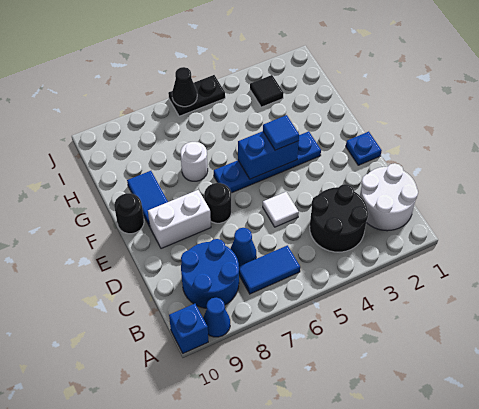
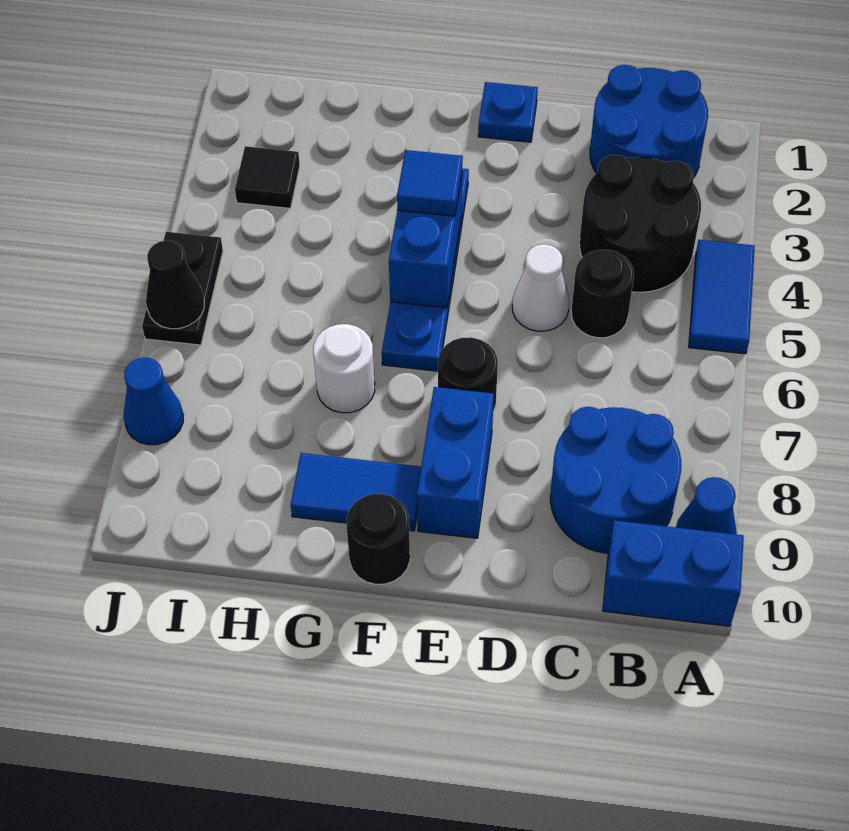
blue brick A10 level 1 -> blue brick A10:B10 level 1
white round brick B1:C2 level 1 -> blue round brick B1:C2 level 1
blue tile B6:B7 level 1 -> blue tile A4:A5 level 1
none -> black round brick C5 level 1
blue cone C7 level 1 -> blue cone J8 level 1
white tile D5 level 1 -> white cone D5 level 1
white brick E8:E9 level 1 -> blue brick E8:E9 level 1

